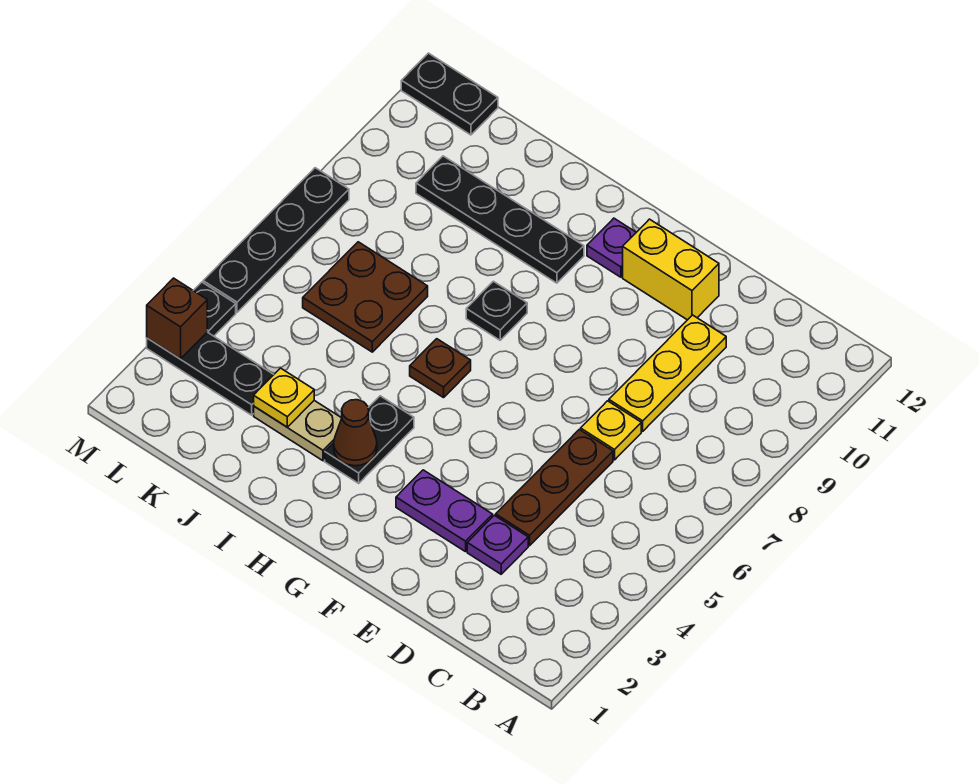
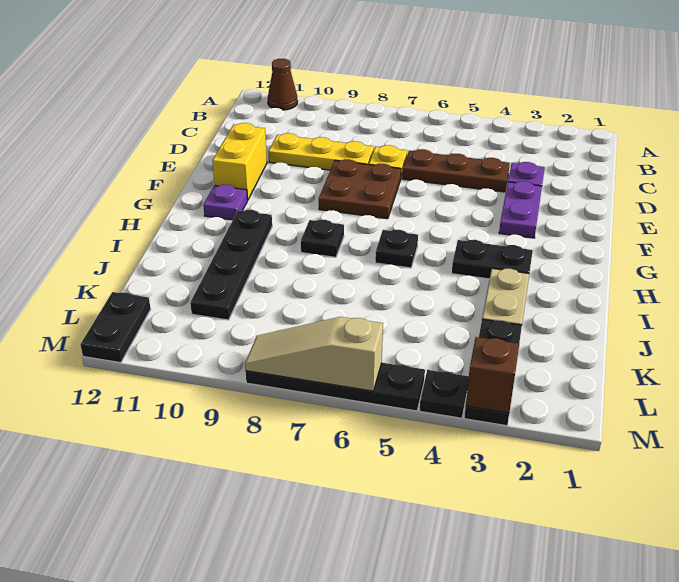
brown cone H3 level 2 -> brown cone A11 level 1
brown plate H6 level 1 -> black plate H6 level 1
yellow plate J3 level 2 -> none
brown plate J6:K7 level 1 -> brown plate E7:F8 level 1
none -> tan slope M6:M8 level 2 top 6

